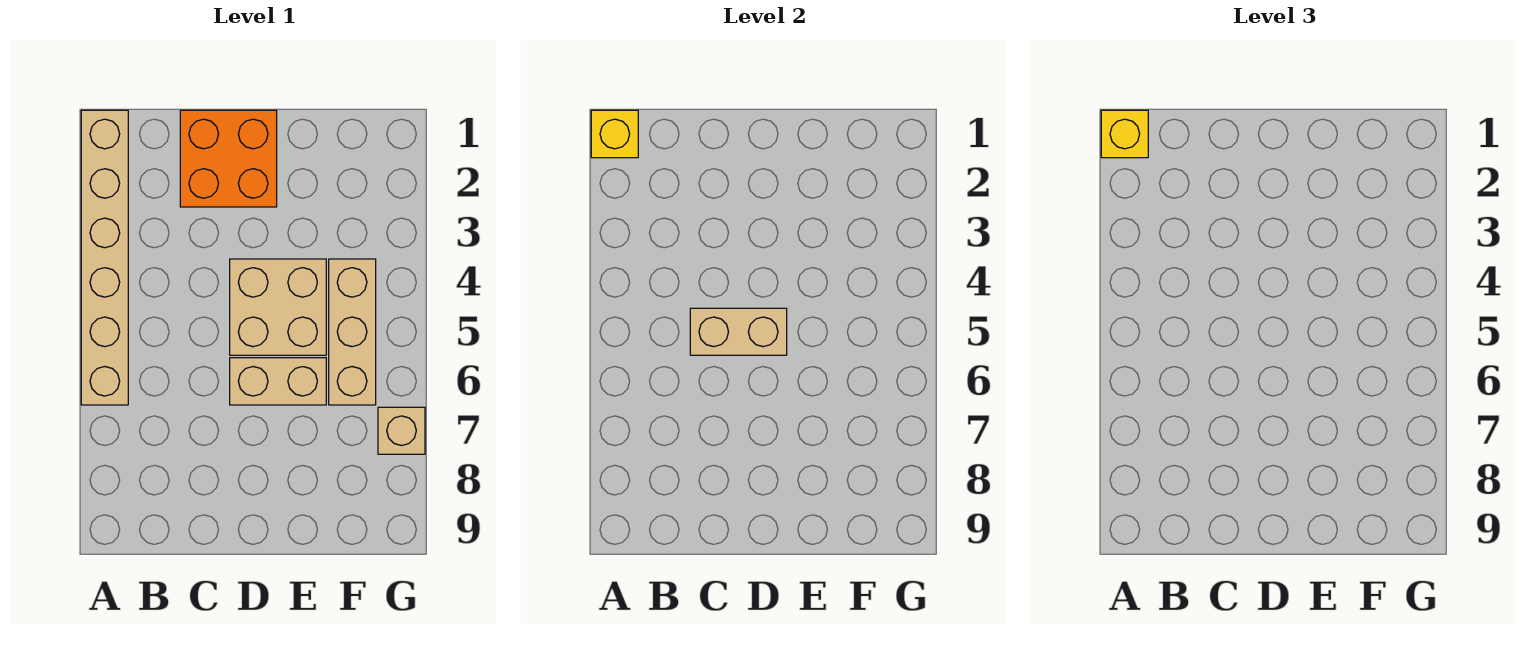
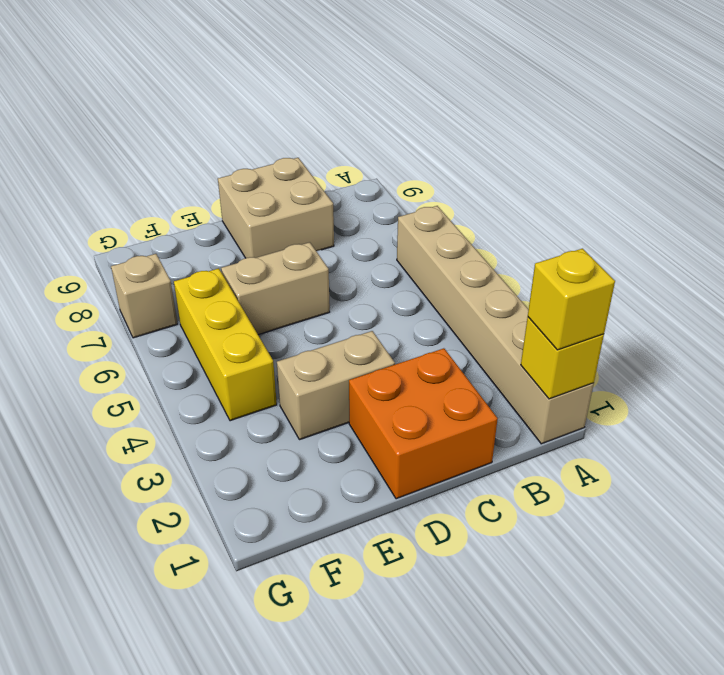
tan brick C5:D5 level 2 -> tan brick D3:E3 level 1
tan brick D4:E5 level 1 -> tan brick C8:D9 level 1
tan brick F4:F6 level 1 -> yellow brick F4:F6 level 1

